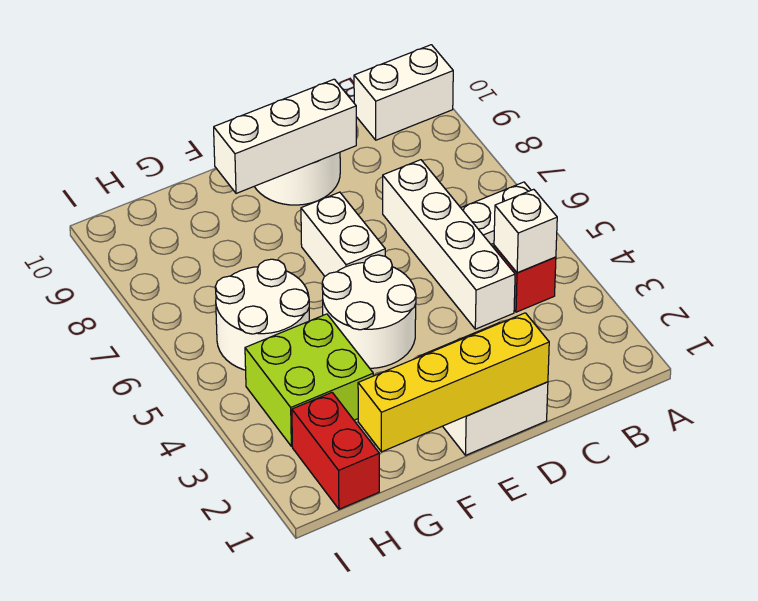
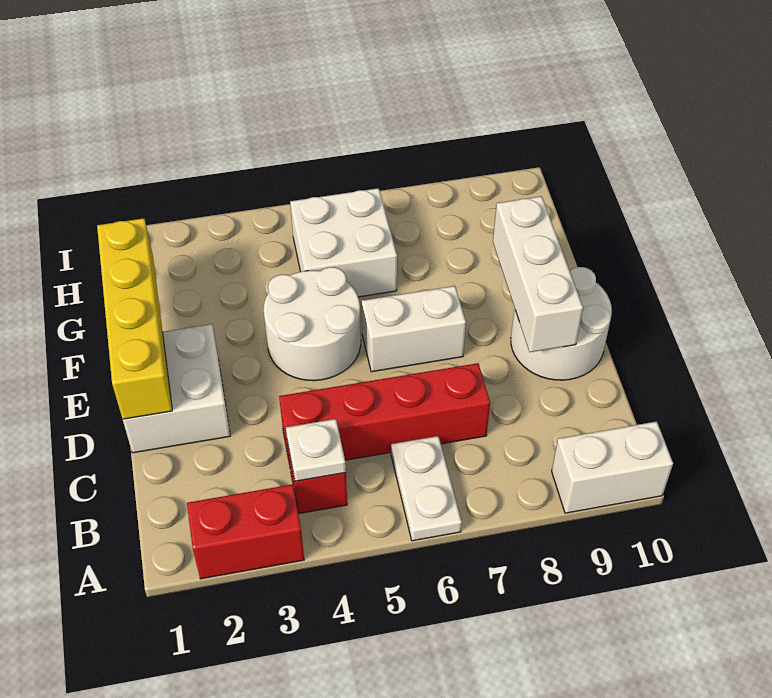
white brick A10:B10 level 1 -> white brick A9:A10 level 1
white brick B4 level 2 -> white plate B4 level 2
white brick C4:C7 level 1 -> red brick C4:C7 level 1
lime brick G3:H4 level 1 -> none
white round brick G5:H6 level 1 -> white brick G5:H6 level 1
red brick H1:H2 level 1 -> red brick A2:A3 level 1

